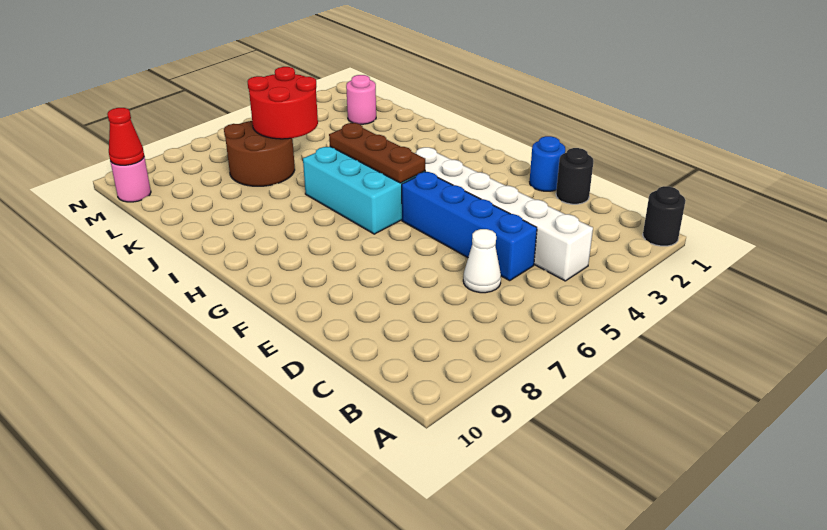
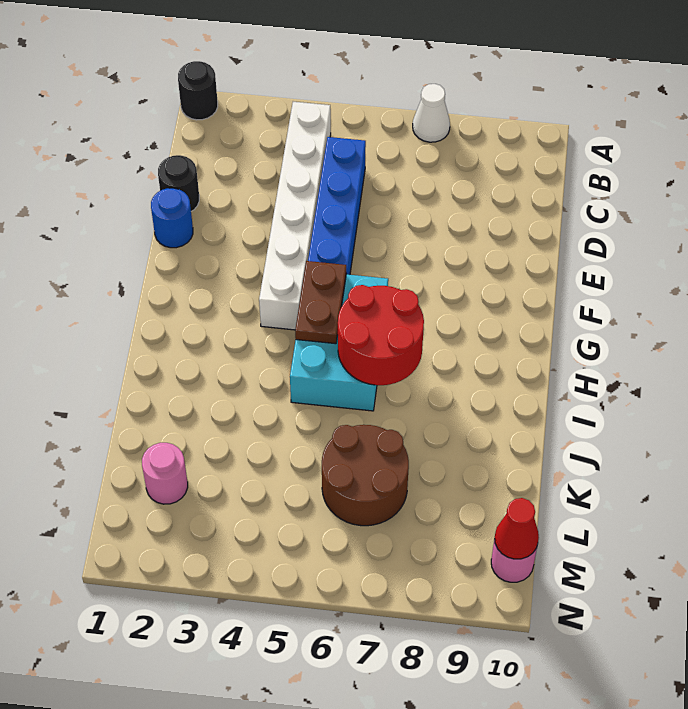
white cone C6 level 1 -> white cone A7 level 1
brown plate G5:I5 level 2 -> brown plate G5:H5 level 2
red round brick K5:L6 level 2 -> red round brick H6:I7 level 2

